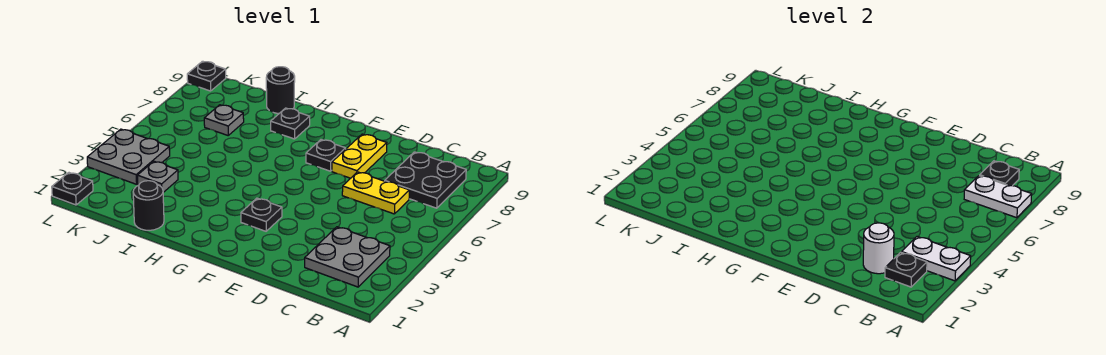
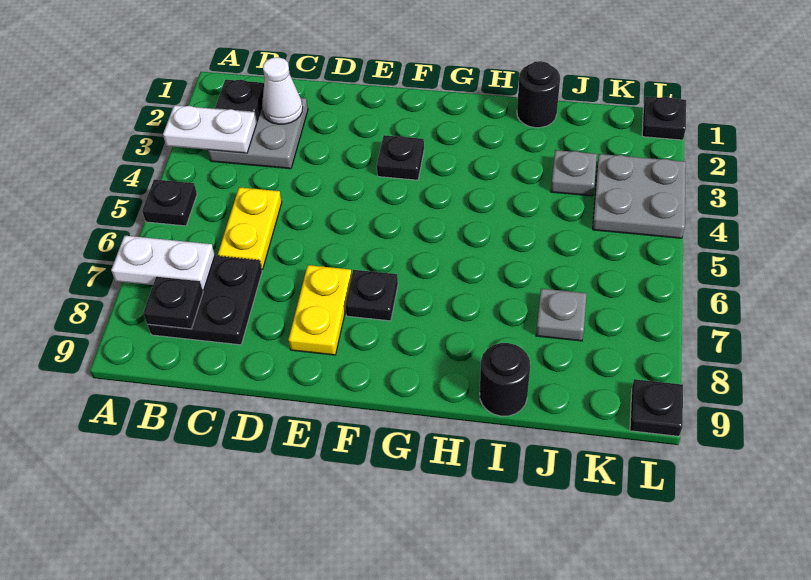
white round brick C2 level 2 -> white cone C2 level 2
yellow plate C6:D6 level 1 -> yellow plate C5:C6 level 1
black plate H8 level 1 -> black plate A5 level 1

